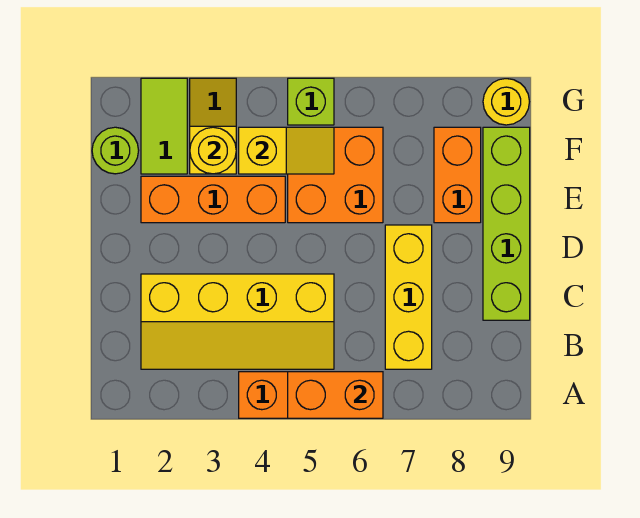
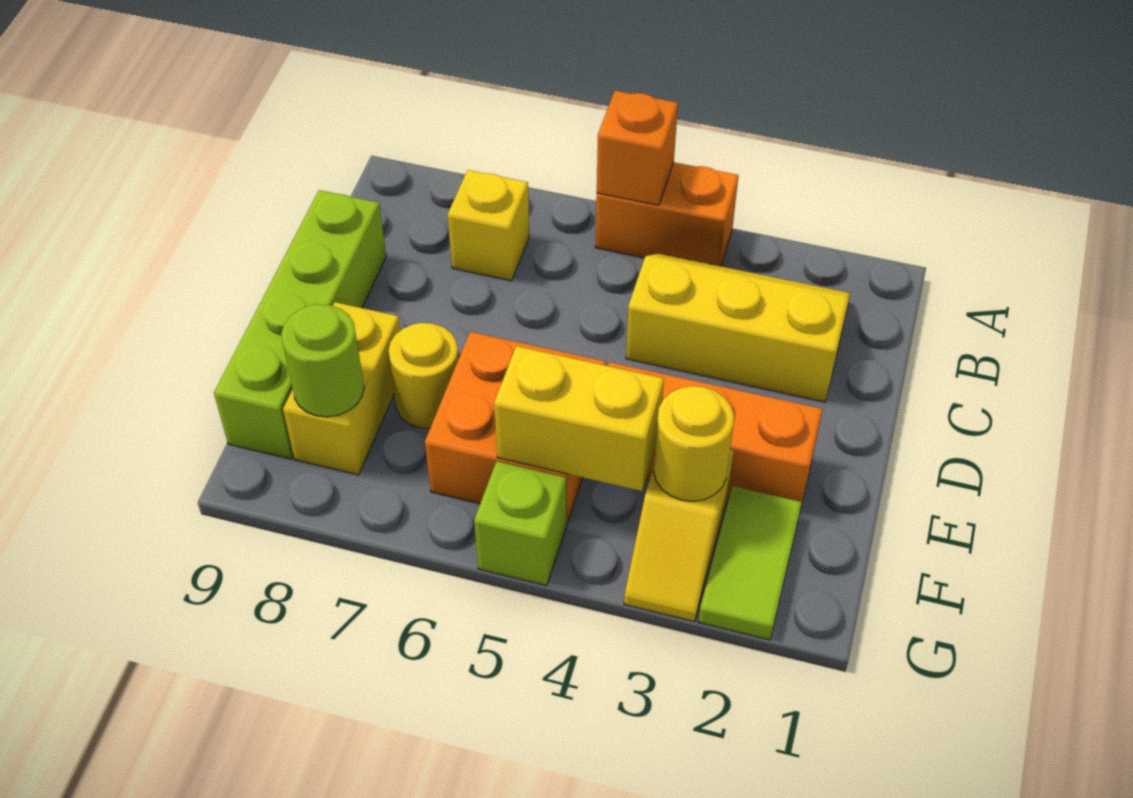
orange brick A5:A6 level 2 -> orange brick A5 level 2
yellow slope B2:C5 level 1 top C -> yellow slope B2:C4 level 1 top C
yellow brick B7:D7 level 1 -> yellow brick B7 level 1
orange brick E8:F8 level 1 -> yellow brick E8:F8 level 1
lime round brick F1 level 1 -> lime round brick F8 level 2
yellow slope F4:F5 level 2 top 4 -> yellow brick F4:F5 level 2
yellow round brick G9 level 1 -> yellow round brick E7 level 1

